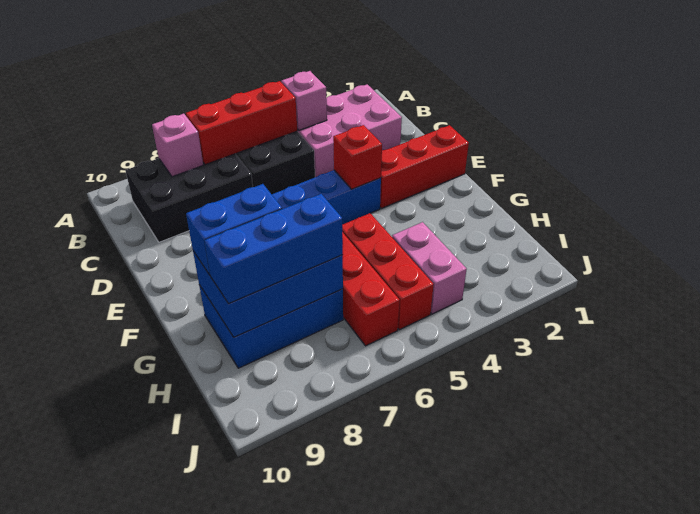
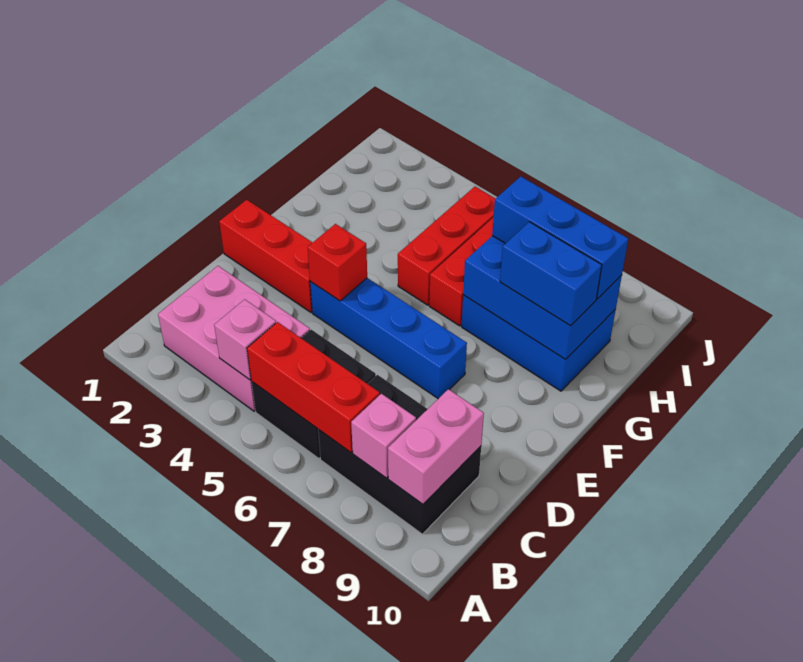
pink brick H4:I4 level 1 -> pink brick B9:C9 level 2

